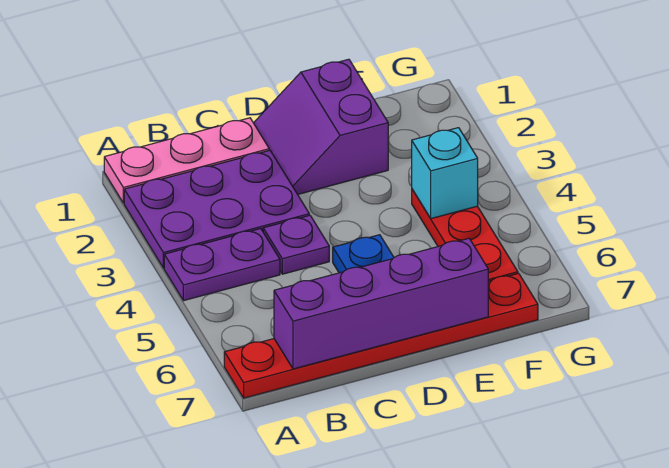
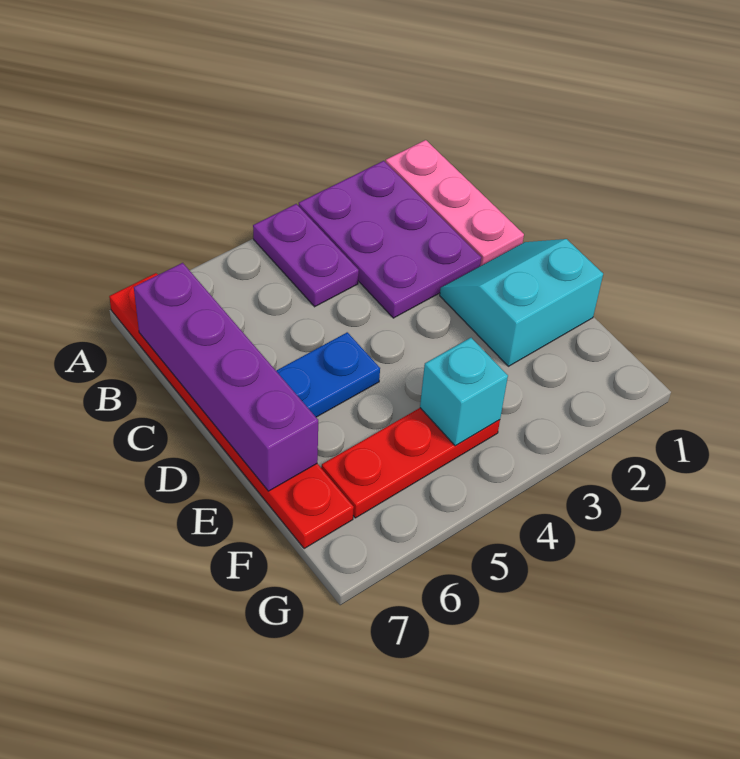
purple plate C4 level 1 -> none
purple slope D1:E2 level 1 top E -> cyan slope D1:E2 level 1 top E

